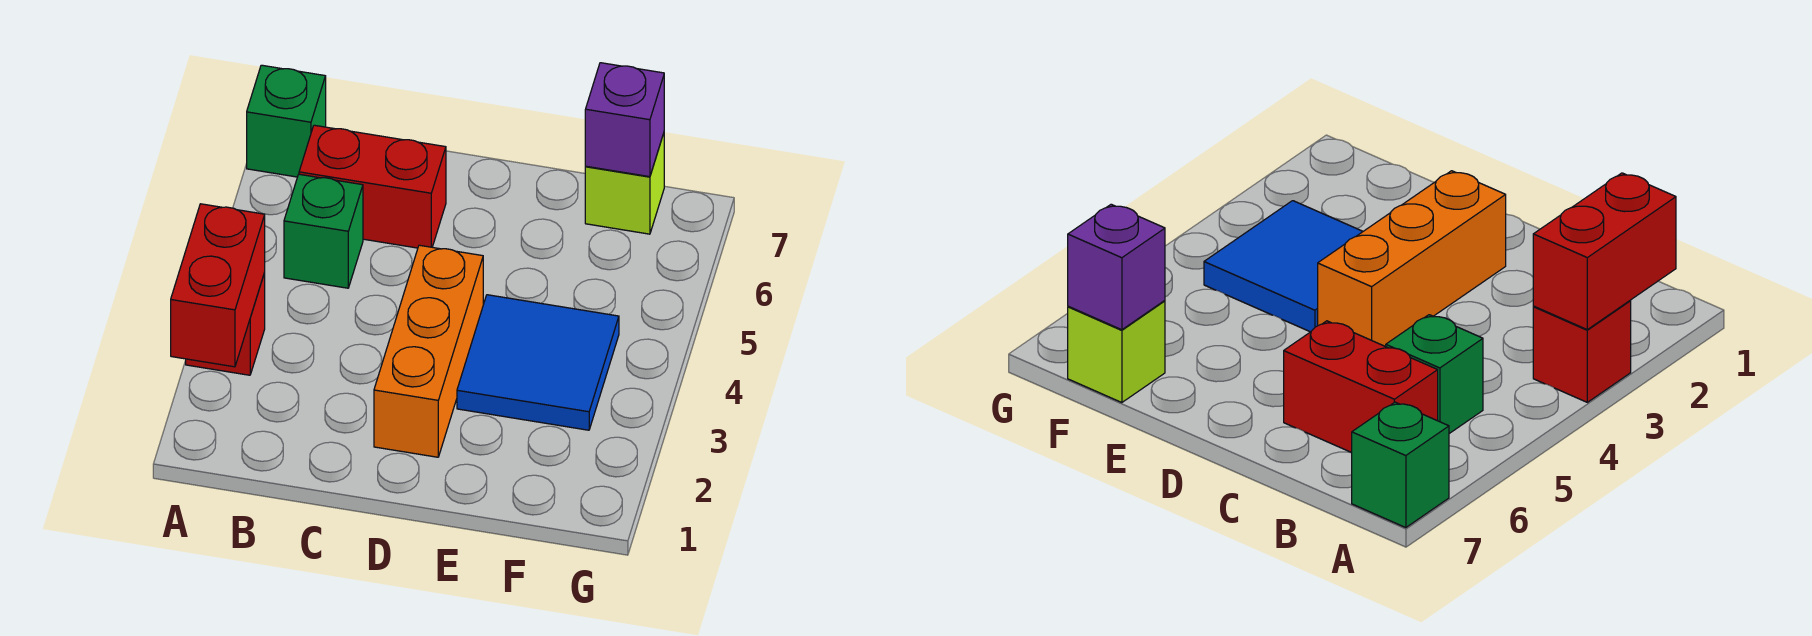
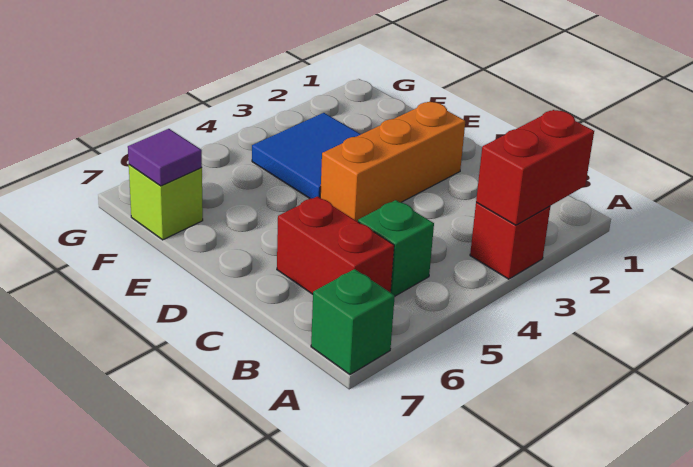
purple brick F7 level 2 -> purple tile F7 level 2

